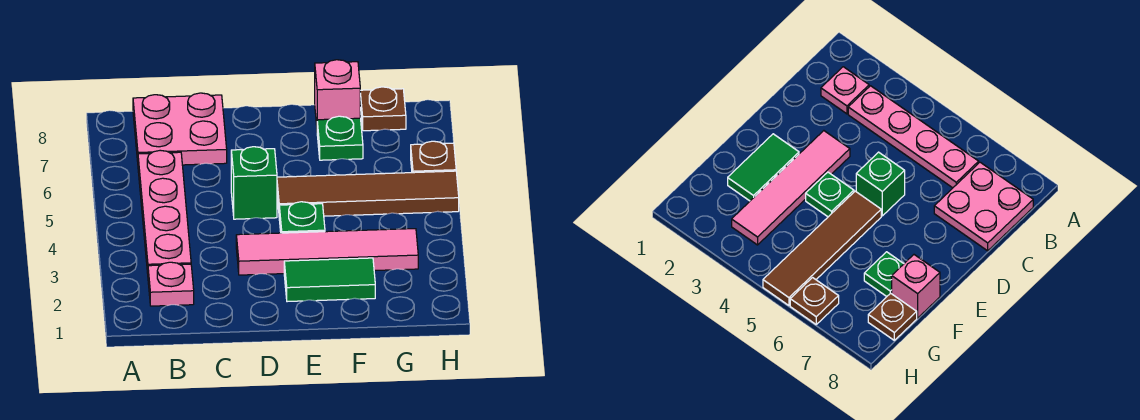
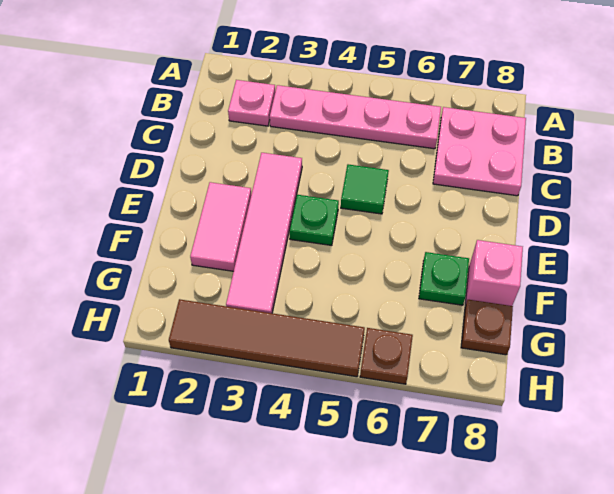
green brick D5 level 1 -> green tile D5 level 1
green tile E2:F2 level 1 -> pink tile E2:F2 level 1
brown tile E5:H5 level 1 -> brown tile H2:H5 level 1

